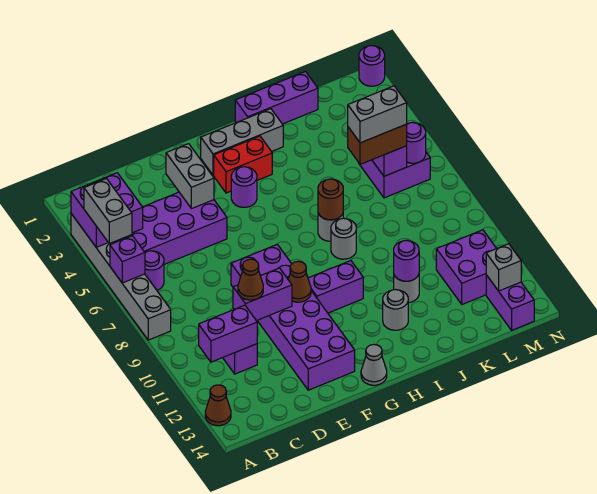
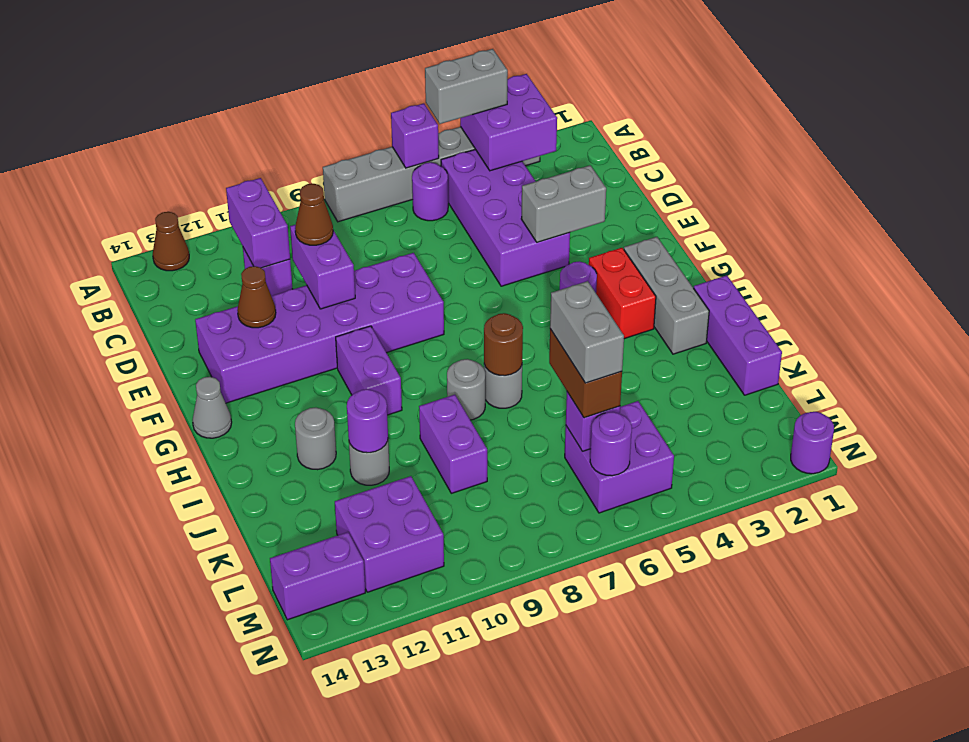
brown cone F10 level 2 -> brown cone E12 level 2
none -> purple brick J9:K9 level 1
grey brick M13 level 2 -> none

